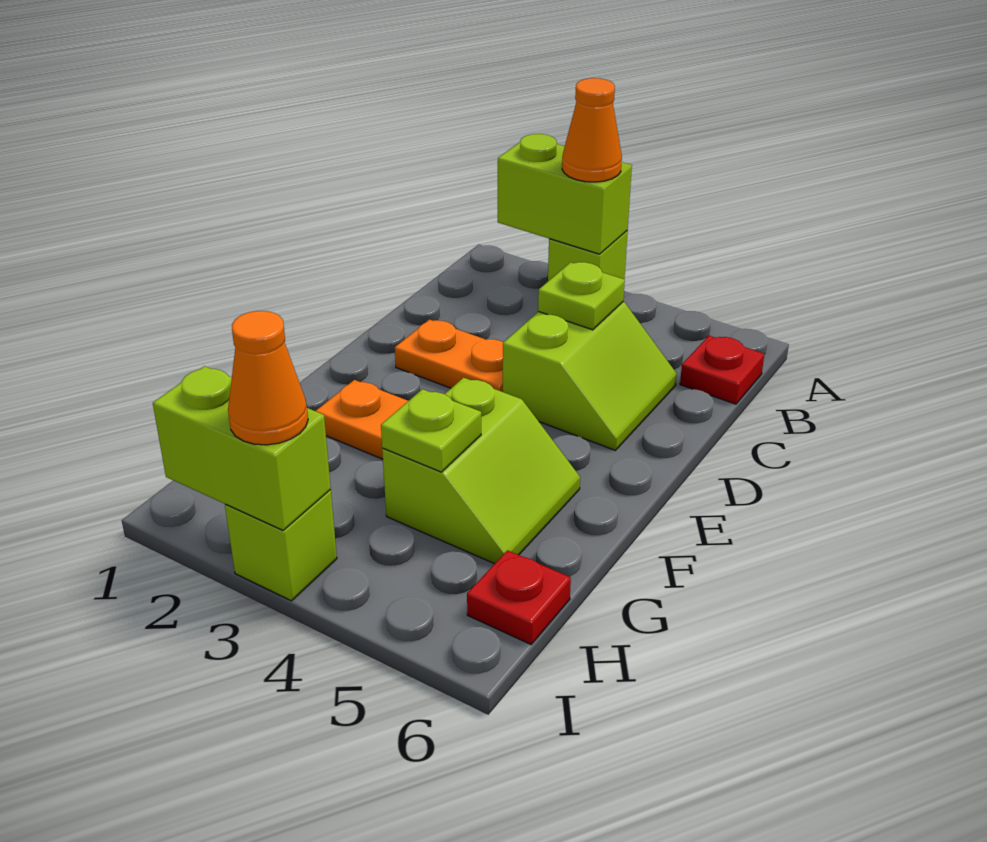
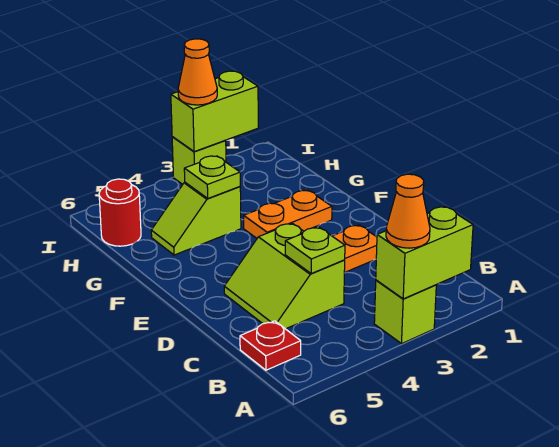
lime slope F4:G5 level 1 top 4 -> lime slope G4:G5 level 1 top 4
red plate H6 level 1 -> red round brick H6 level 1

